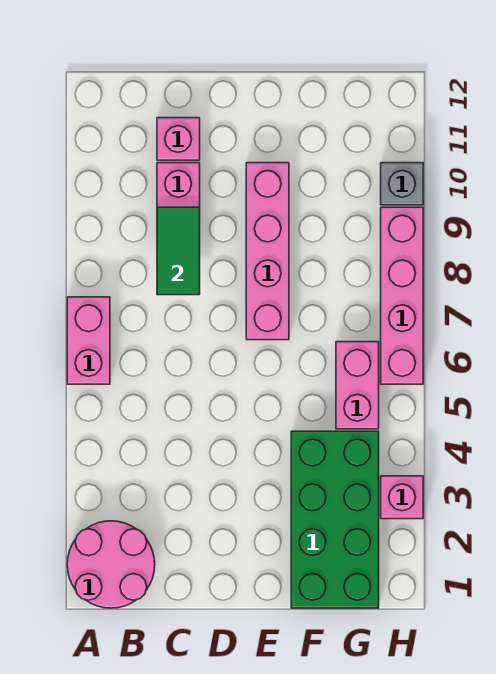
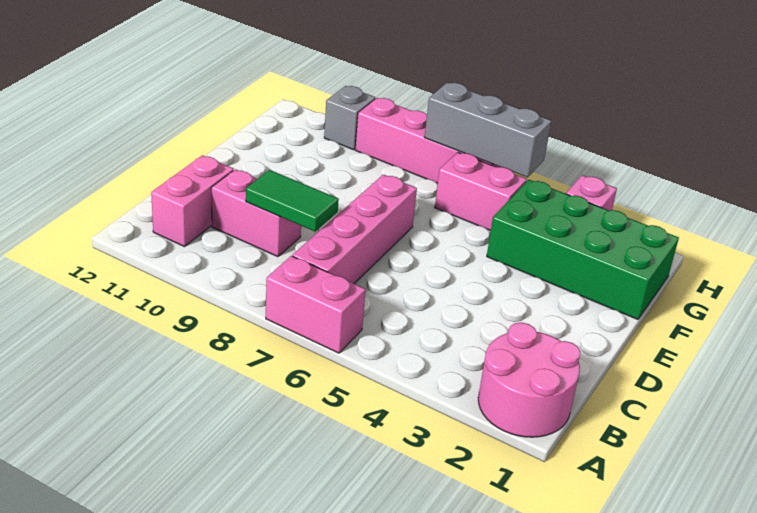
pink brick C11 level 1 -> pink brick B11:C11 level 1
pink brick E7:E10 level 1 -> pink brick B7:E7 level 1
none -> grey brick H5:H7 level 2

